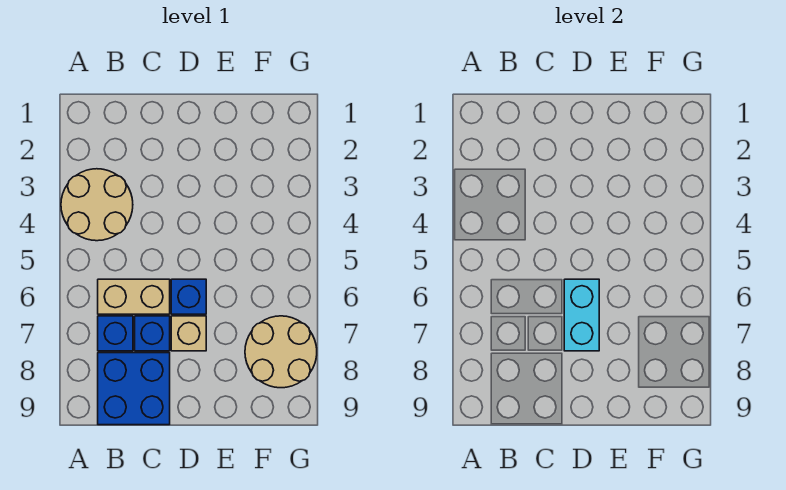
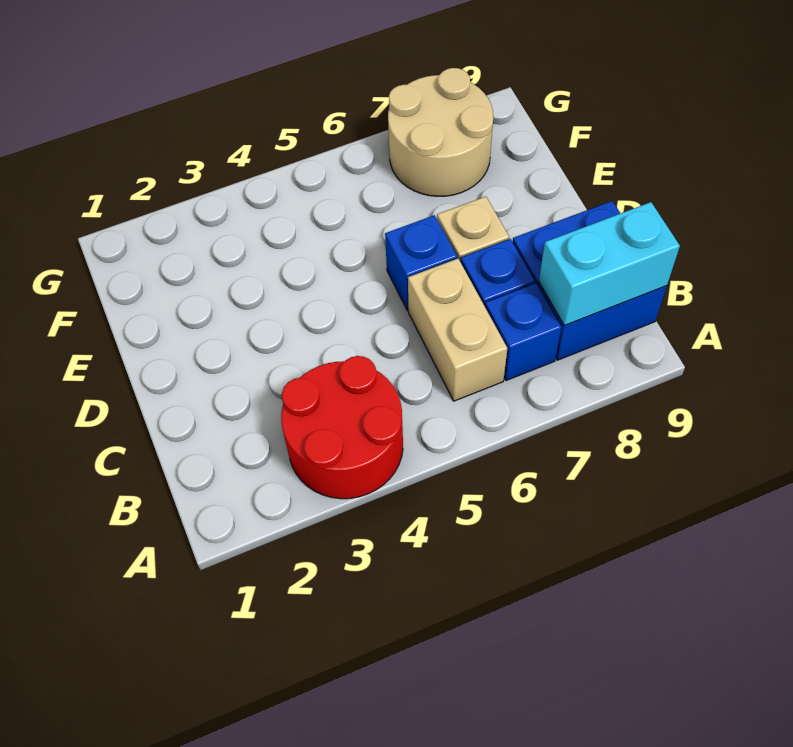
tan round brick A3:B4 level 1 -> red round brick A3:B4 level 1
cyan brick D6:D7 level 2 -> cyan brick B8:B9 level 2

